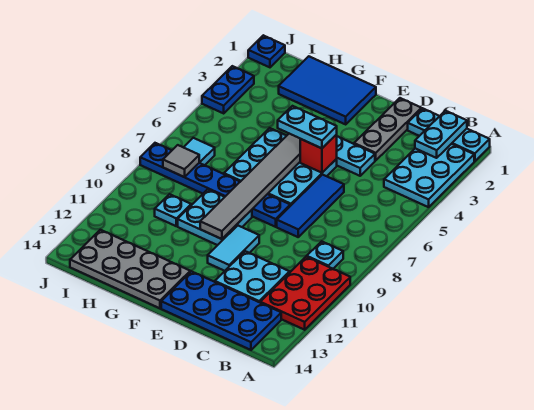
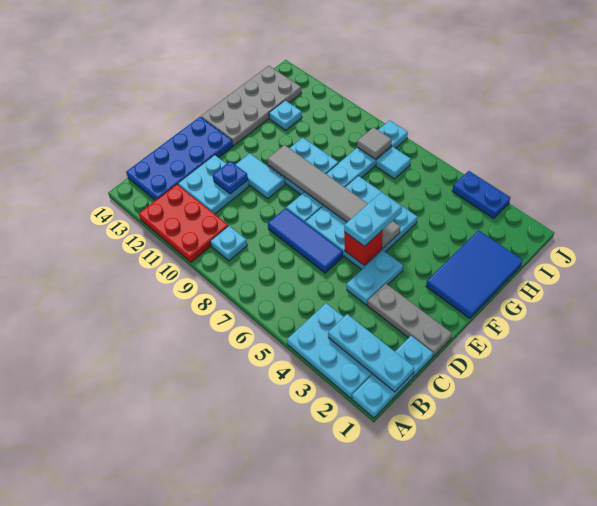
cyan plate B1:B2 level 2 -> cyan plate B1:B3 level 2
blue plate E8:J8 level 1 -> cyan plate E8:J8 level 1
cyan plate H10 level 1 -> cyan plate H12 level 1
blue plate J1 level 1 -> blue plate D11 level 2

